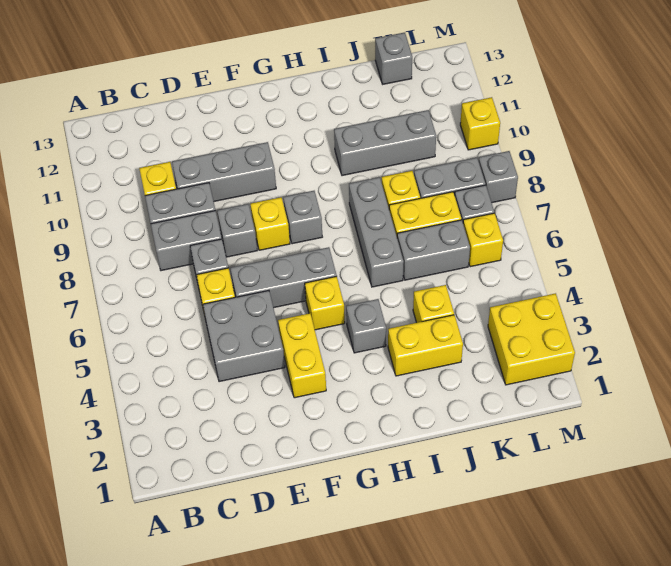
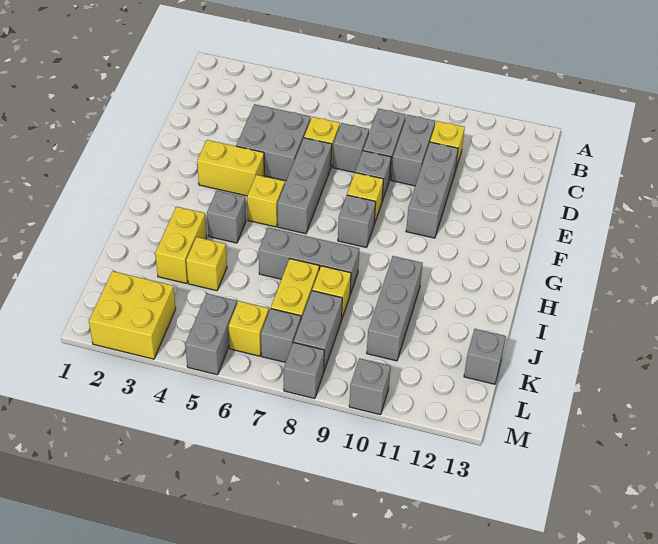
grey brick J6:K6 level 1 -> grey brick L5:M5 level 1
yellow brick M10 level 1 -> grey brick M10 level 1

